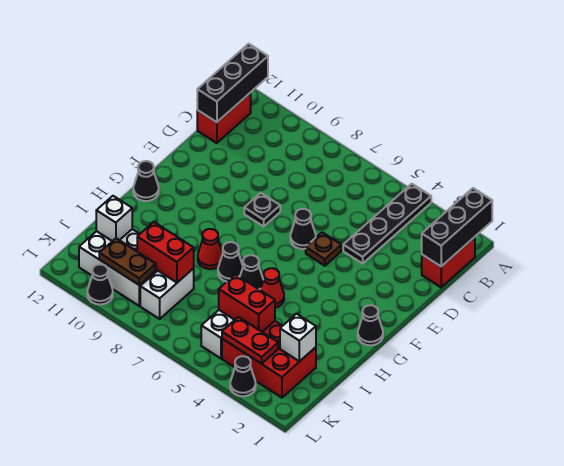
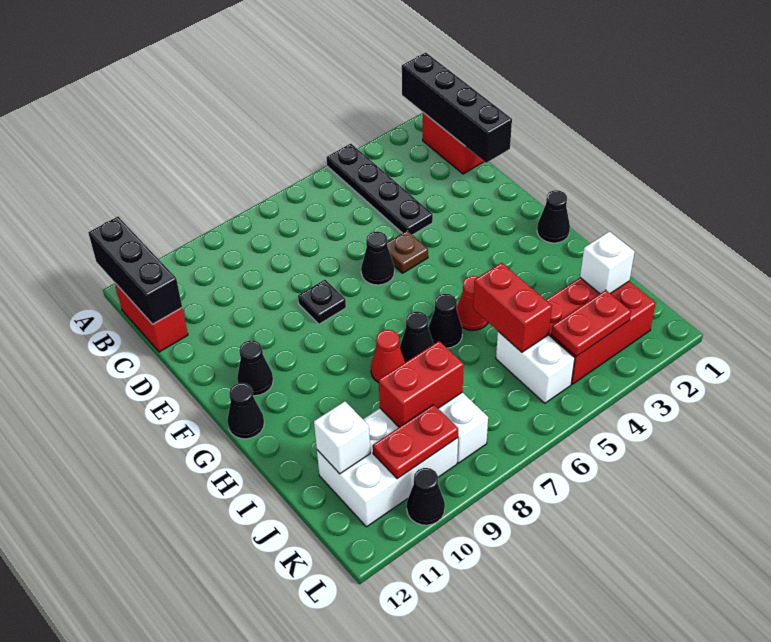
black brick A1:C1 level 2 -> black brick A1:D1 level 2
red brick J4:J5 level 2 -> red brick I5:J5 level 2
brown plate K9:K10 level 2 -> red plate K9:K10 level 2
black cone L3 level 1 -> black cone F11 level 1

